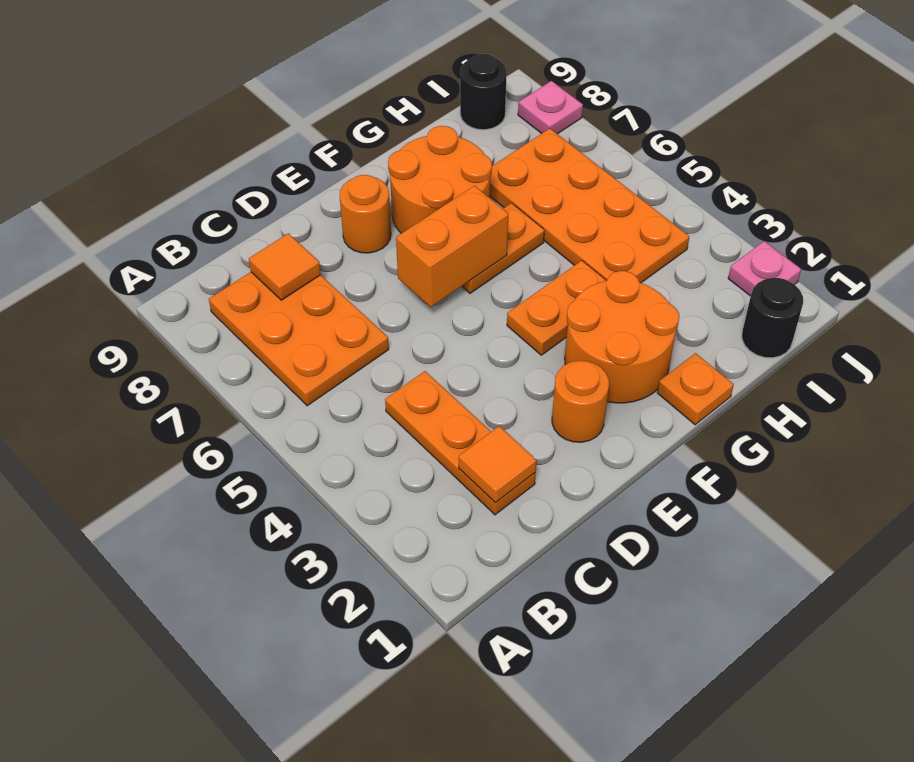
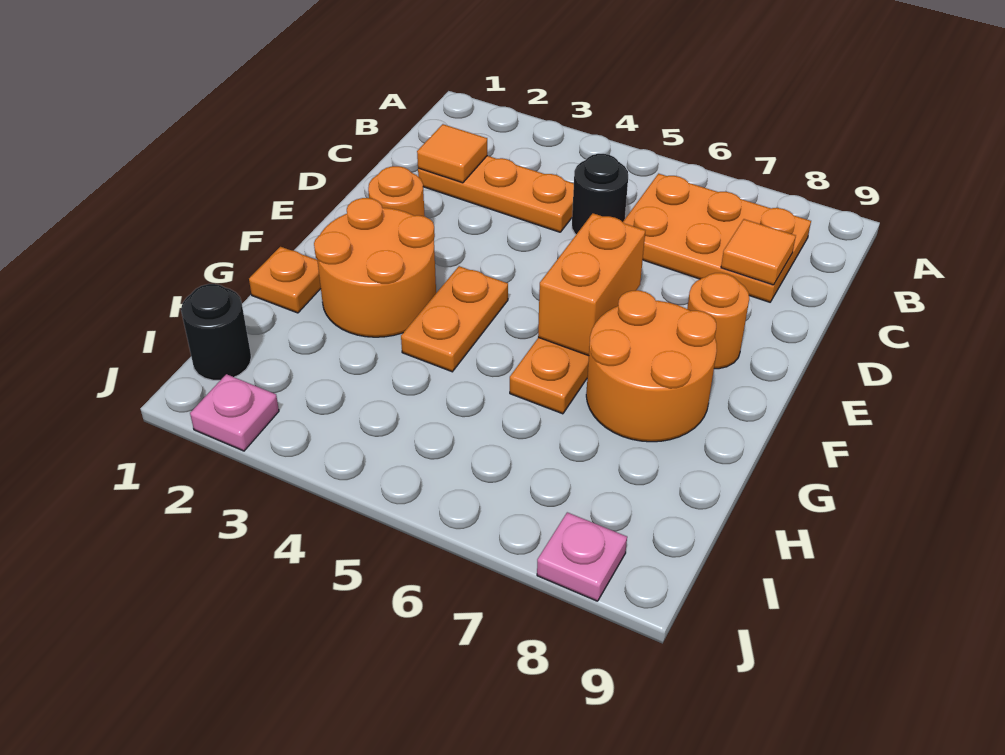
orange plate H4:I7 level 1 -> none
black round brick I9 level 1 -> black round brick C5 level 1

